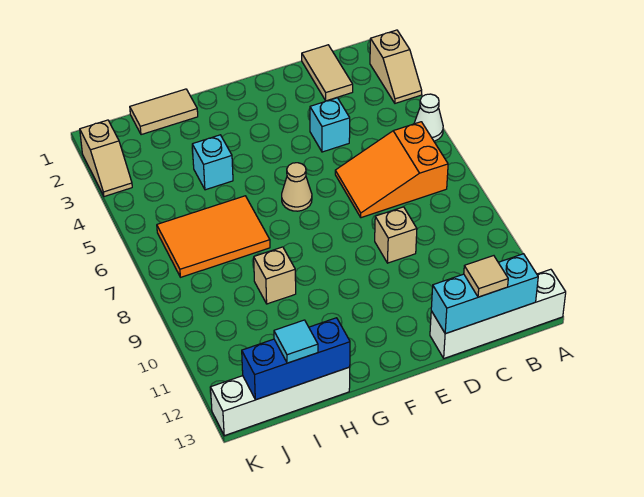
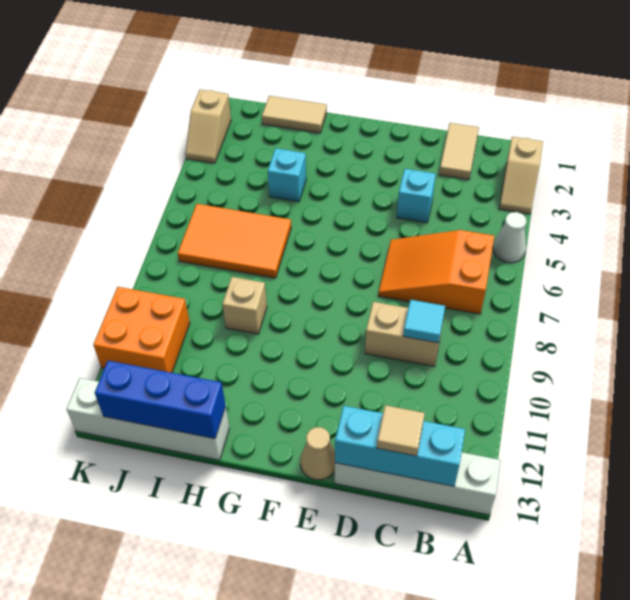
tan brick D9 level 1 -> tan brick C9:D9 level 1
tan cone F6 level 1 -> tan cone E13 level 1
cyan tile I13 level 3 -> cyan tile C9 level 2
none -> orange brick J10:K11 level 1

